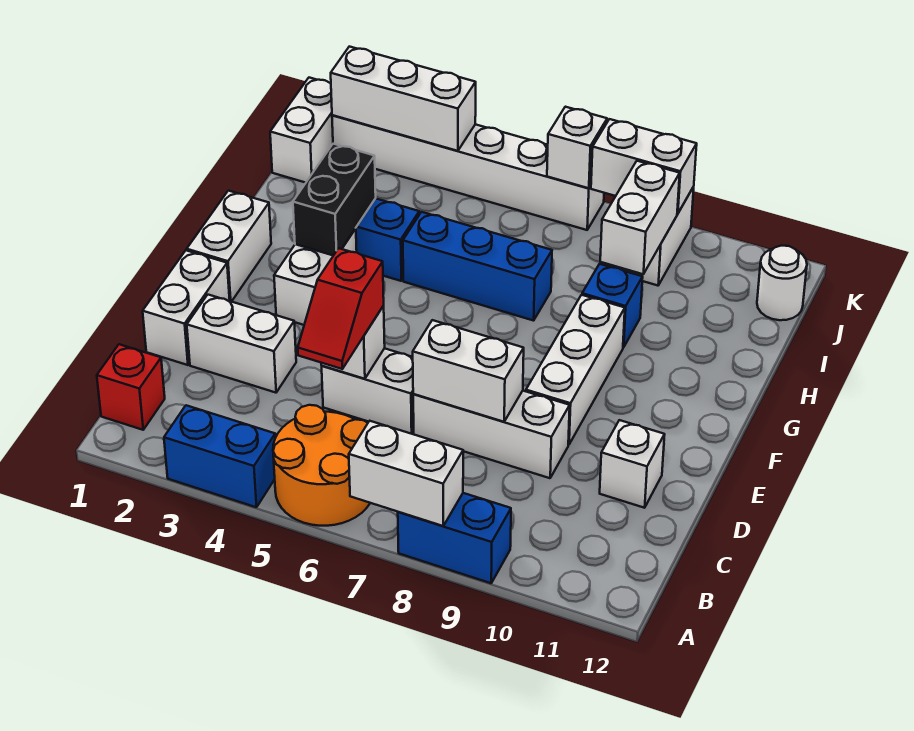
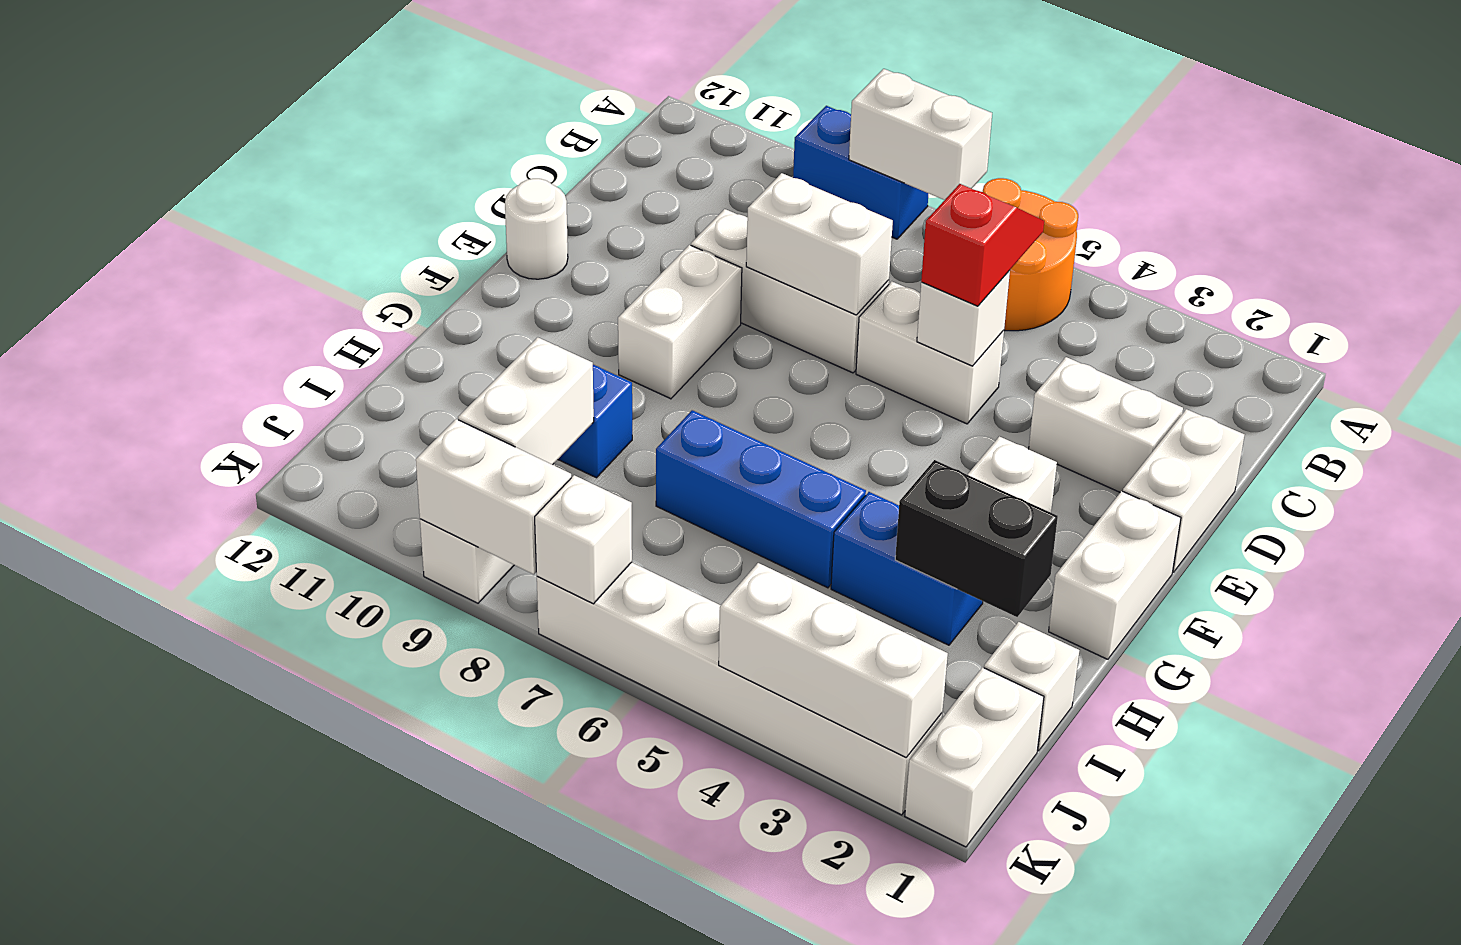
blue brick A3:A4 level 1 -> none
red brick B1 level 1 -> none
white brick D11 level 1 -> white brick I1 level 1
white brick E9:G9 level 1 -> white brick E9:F9 level 1
black brick G3:H3 level 2 -> black brick H2:H3 level 2
white round brick J12 level 1 -> white round brick E12 level 1

